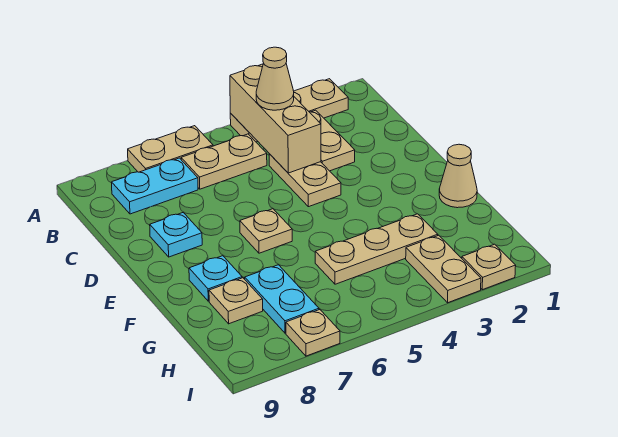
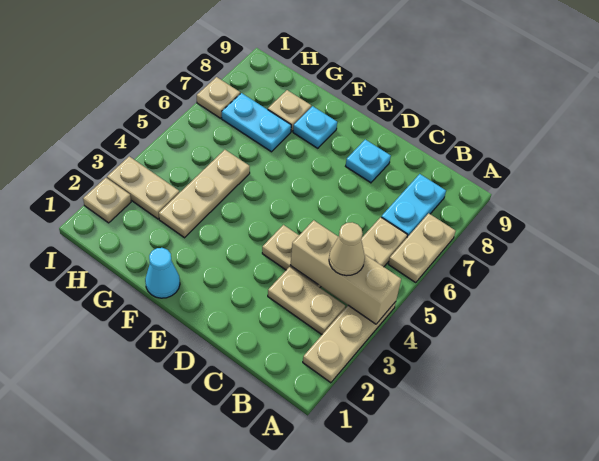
tan plate E6 level 1 -> none
tan cone F1 level 1 -> cyan cone F1 level 1

